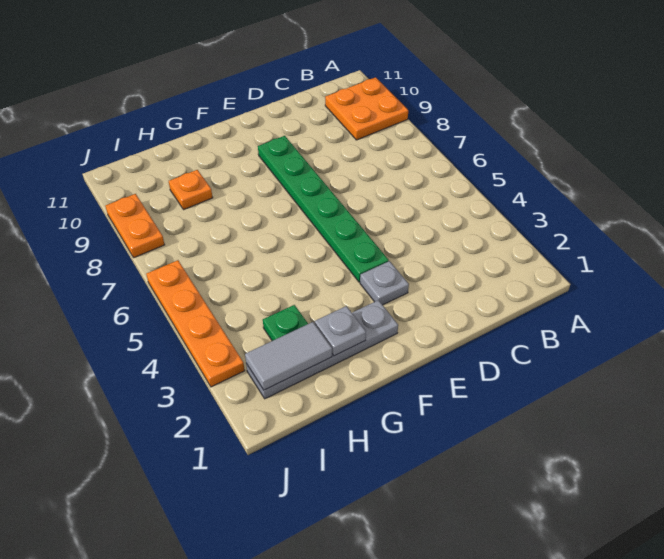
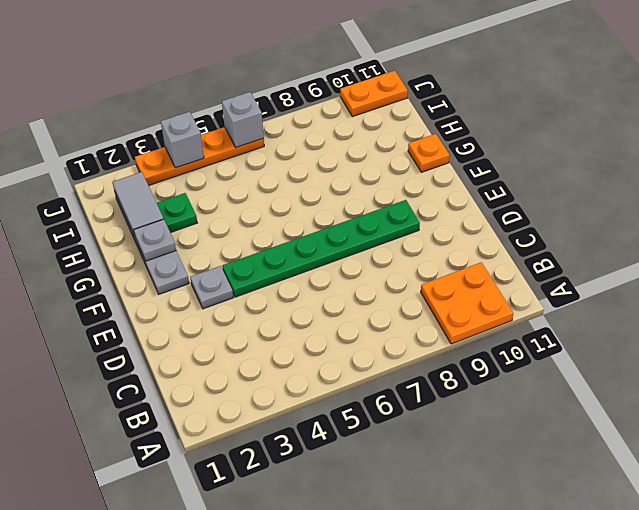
orange plate H9 level 1 -> orange plate G11 level 1
none -> grey brick J4 level 2
none -> grey brick J6 level 2
orange plate J8:J9 level 1 -> orange plate J10:J11 level 1

